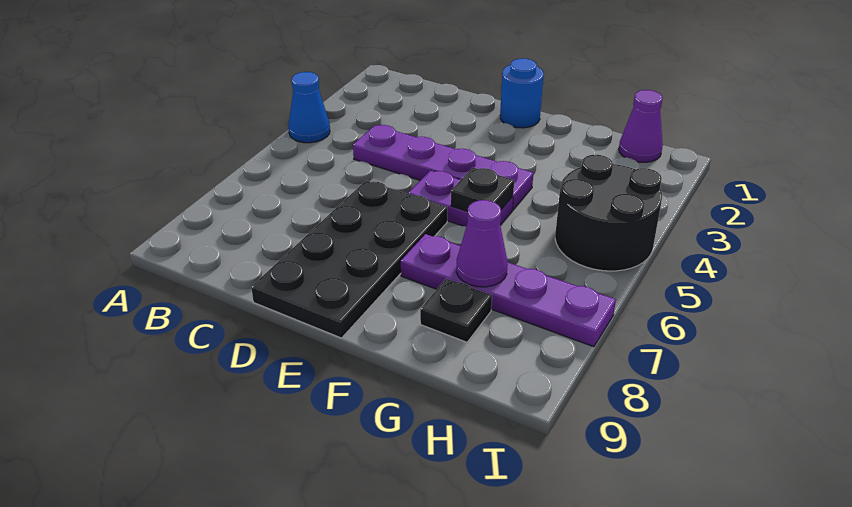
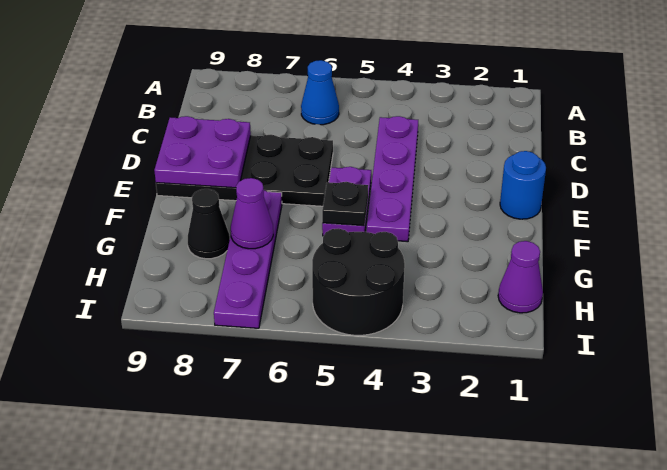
blue cone A4 level 1 -> blue cone B6 level 1
none -> purple plate D8:E9 level 2
black plate G8 level 1 -> black cone G8 level 1

